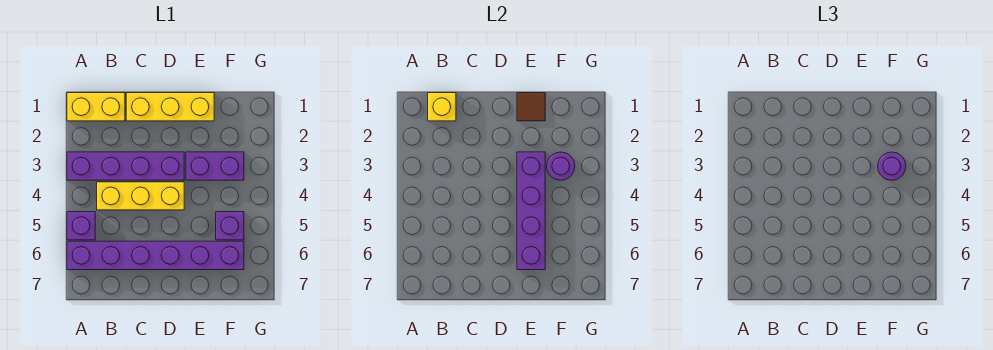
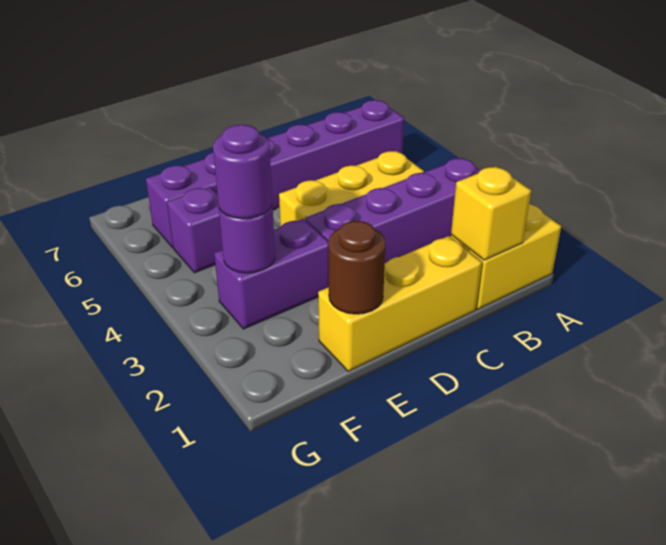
purple brick A5 level 1 -> none
brown tile E1 level 2 -> brown round brick E1 level 2
purple brick E3:E6 level 2 -> none

